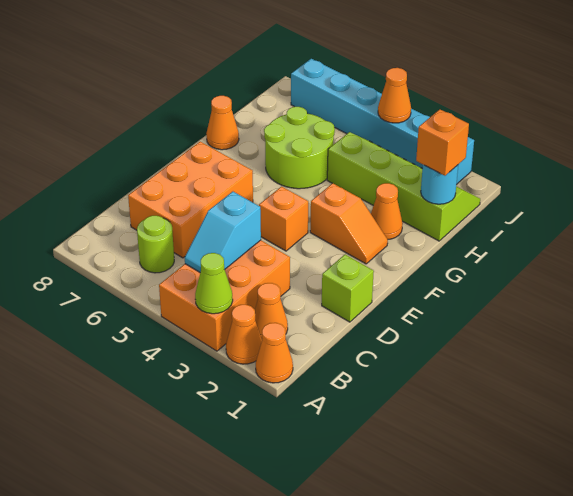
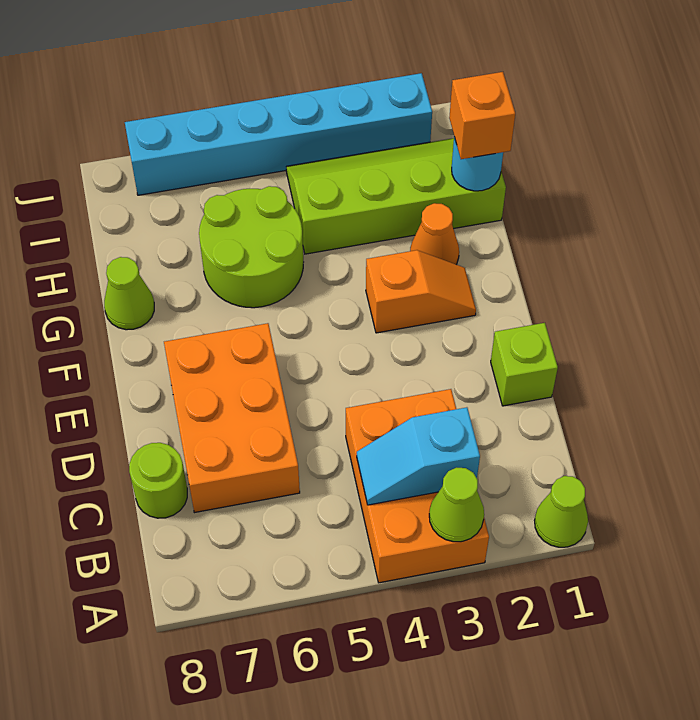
orange cone A1 level 1 -> lime cone A1 level 1
orange cone A2 level 1 -> none
orange cone B2 level 1 -> none
cyan slope B4:C4 level 2 top C -> cyan slope B3:B4 level 2 top 3
lime round brick B6 level 1 -> lime round brick C8 level 1
orange brick E4 level 1 -> none
orange cone G8 level 1 -> lime cone G8 level 1
orange cone J4 level 2 -> none

